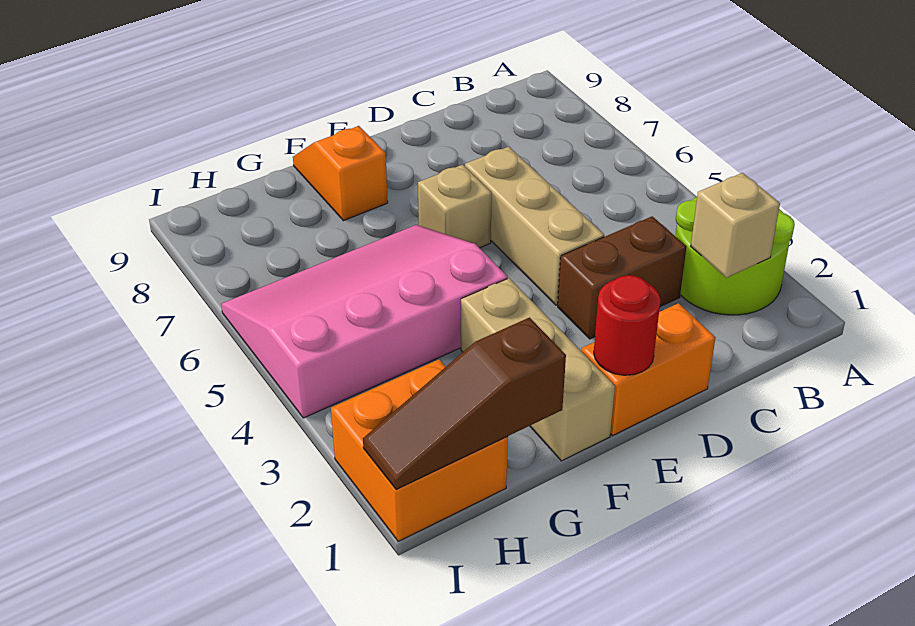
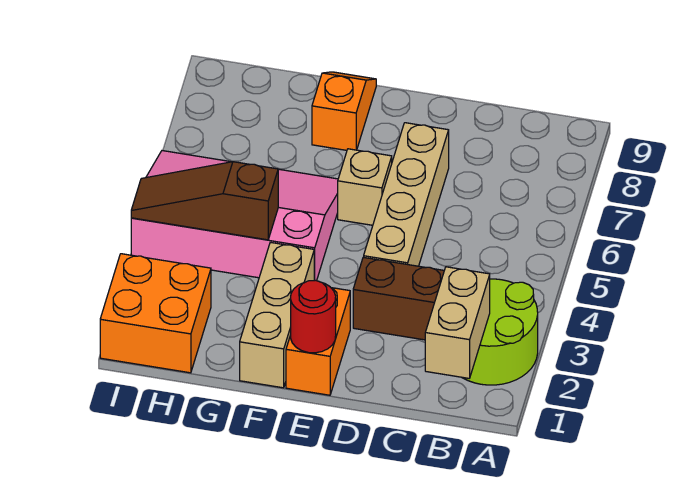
tan brick B2 level 2 -> tan brick B1:B2 level 2
orange brick D1:E1 level 1 -> orange brick E1:E2 level 1
tan brick D4:D6 level 1 -> tan brick D4:D7 level 1
brown slope G1:I1 level 2 top G -> brown slope G4:I4 level 2 top G

